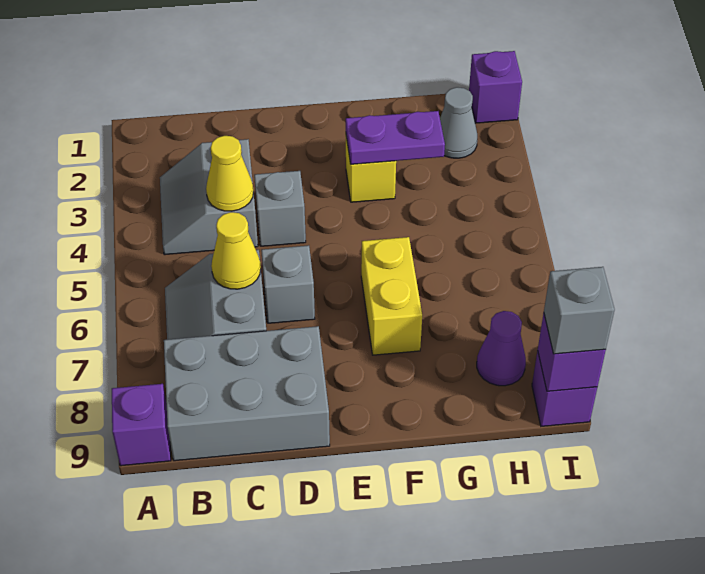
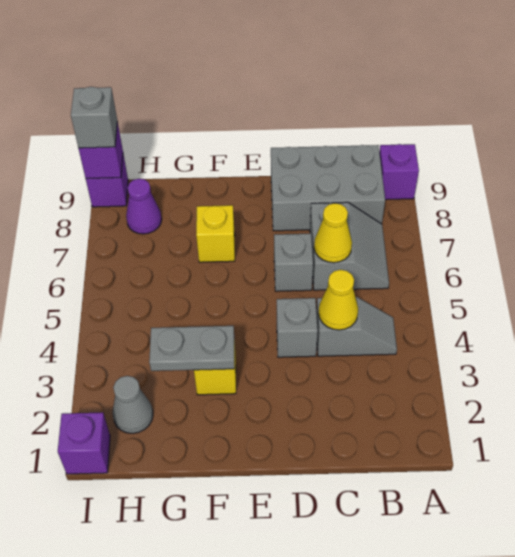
grey slope B3:C4 level 1 top C -> grey slope B4:C4 level 1 top C
purple plate F3:G3 level 2 -> grey plate F3:G3 level 2
yellow brick F6:F7 level 1 -> yellow brick F7 level 1

